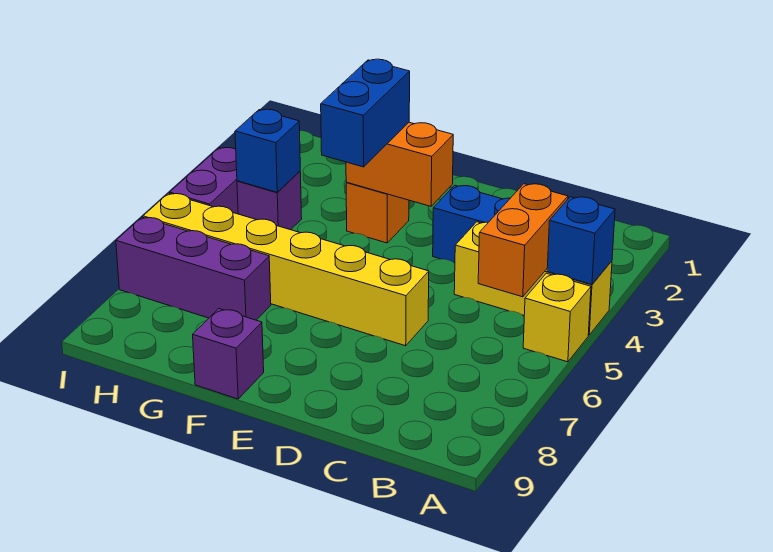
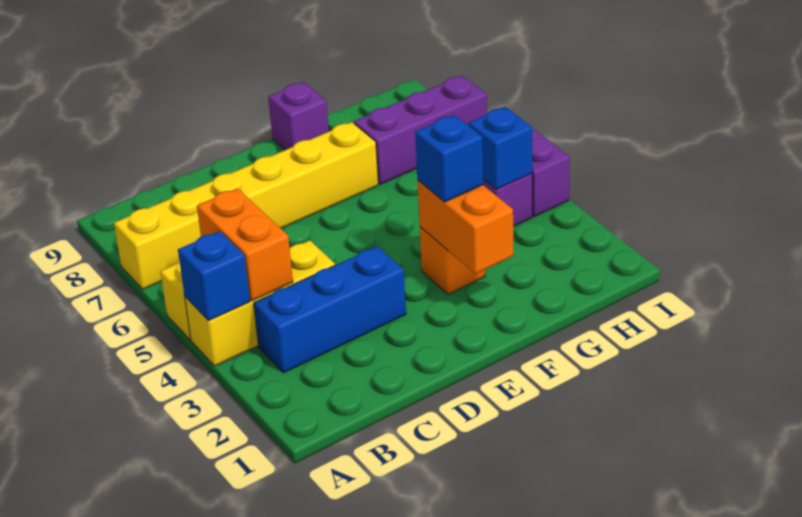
yellow brick D6:I6 level 1 -> yellow brick A7:F7 level 1
orange brick E3:F3 level 2 -> orange brick F2:F3 level 2
blue brick F3:F4 level 3 -> blue brick F3 level 3

